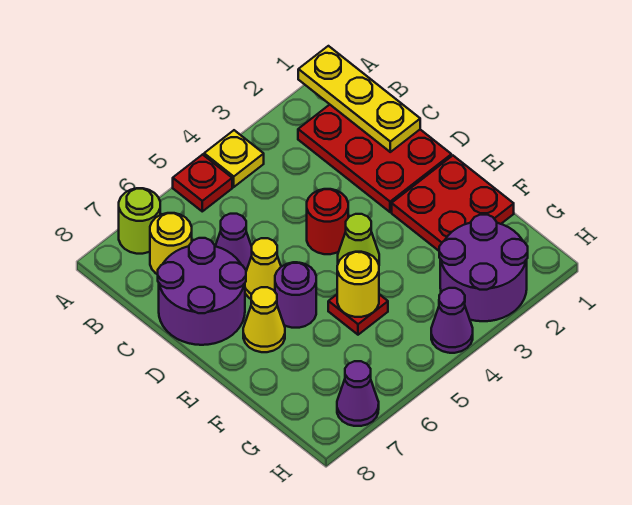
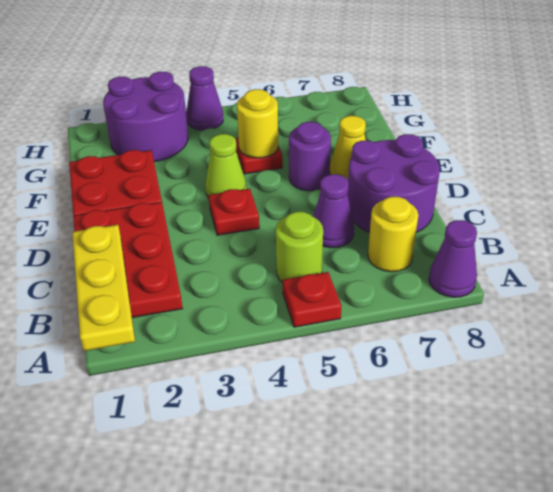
yellow plate A4 level 1 -> none
lime round brick A7 level 1 -> lime round brick B5 level 1
red round brick D4 level 1 -> red plate D4 level 1
yellow cone D6 level 1 -> none
purple cone H7 level 1 -> purple cone A8 level 1

